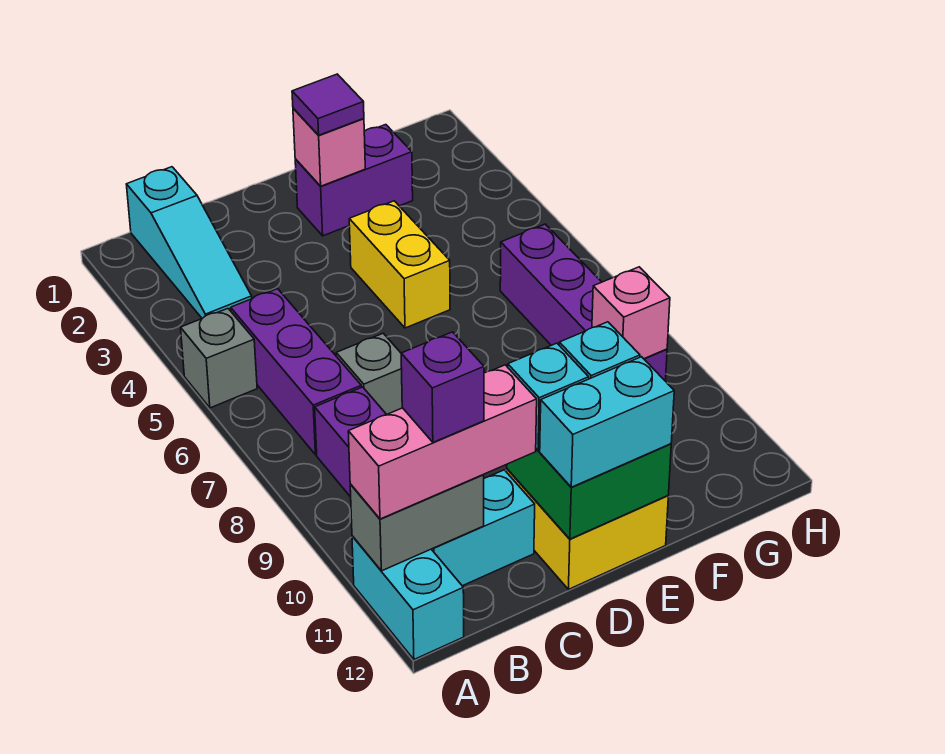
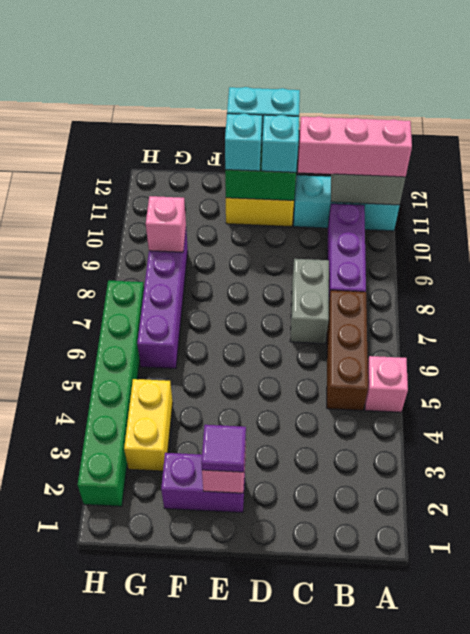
grey brick A5 level 1 -> pink brick A5 level 1
cyan slope B1:B3 level 1 top 1 -> none
purple brick B5:B7 level 1 -> brown brick B5:B7 level 1
purple brick B11 level 4 -> none
grey brick C7 level 1 -> grey brick C7:C8 level 1
yellow brick E4:E5 level 1 -> yellow brick G3:G4 level 1
none -> green brick H2:H7 level 1

